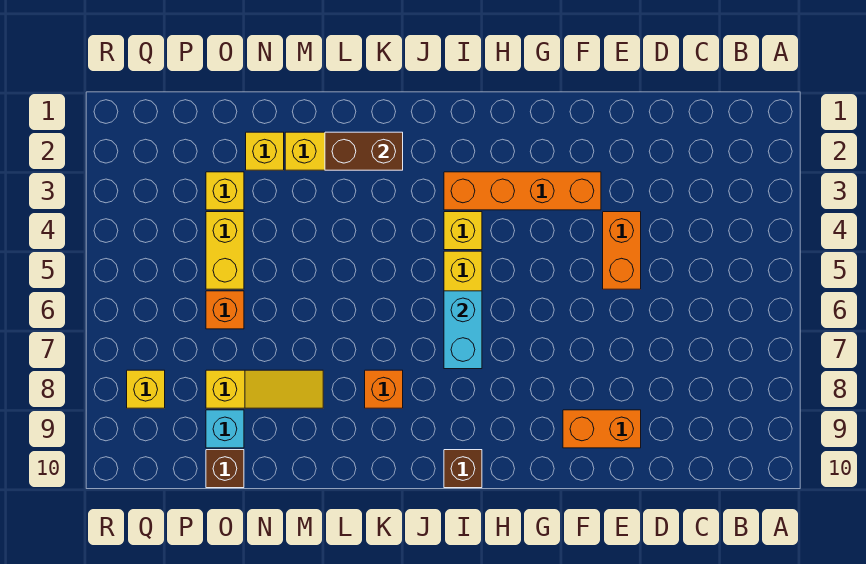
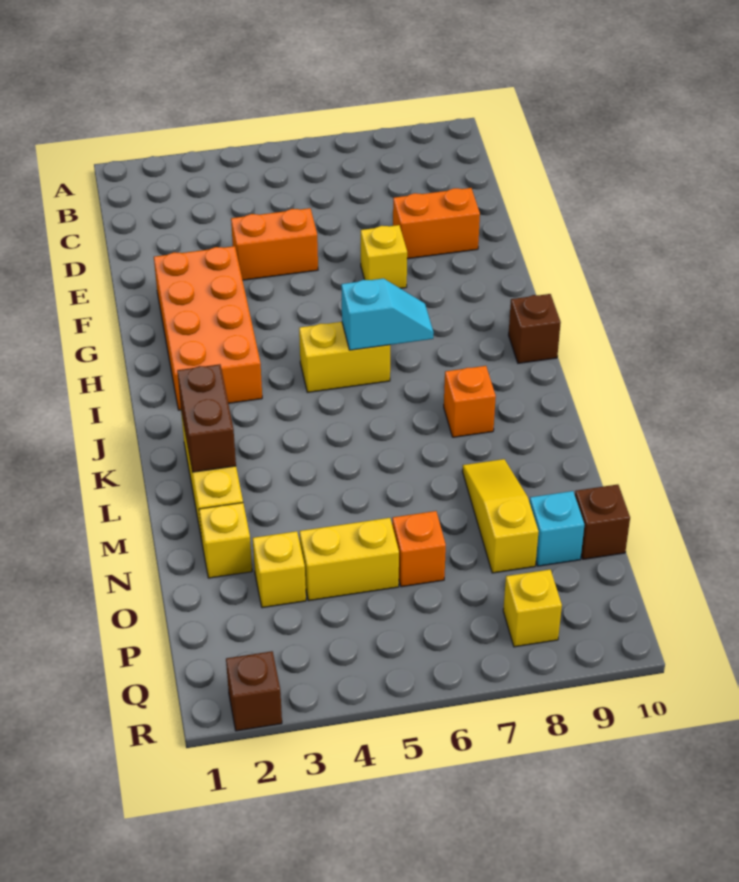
orange brick E9:F9 level 1 -> orange brick E8:E9 level 1
orange brick F3:I3 level 1 -> orange brick F2:I3 level 1
yellow brick I4 level 1 -> yellow brick F7 level 1
cyan brick I6:I7 level 2 -> cyan slope I6:I7 level 2 top 6
none -> brown brick R2 level 1

